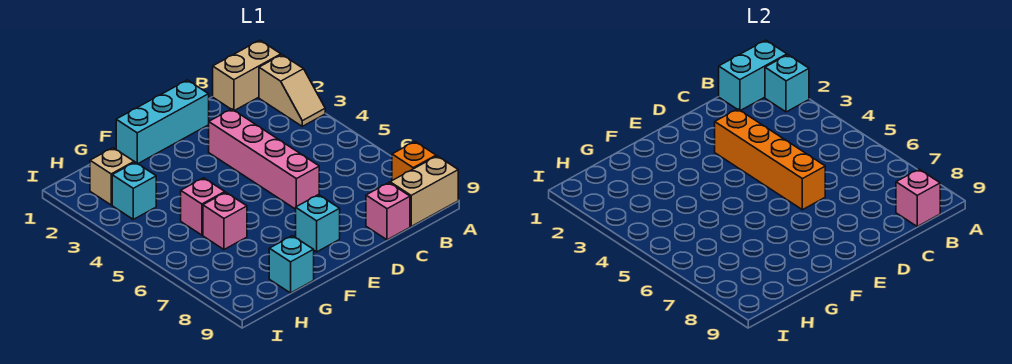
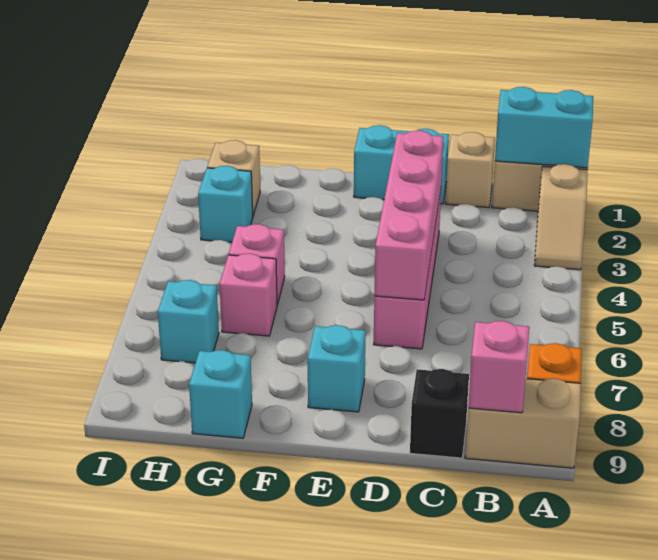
cyan brick A2 level 2 -> cyan brick H7 level 1
none -> tan brick C1 level 1
pink brick C9 level 1 -> black brick C9 level 1
cyan brick D1:F1 level 1 -> cyan brick D1:E1 level 1
orange brick D3:D6 level 2 -> pink brick D3:D6 level 2

